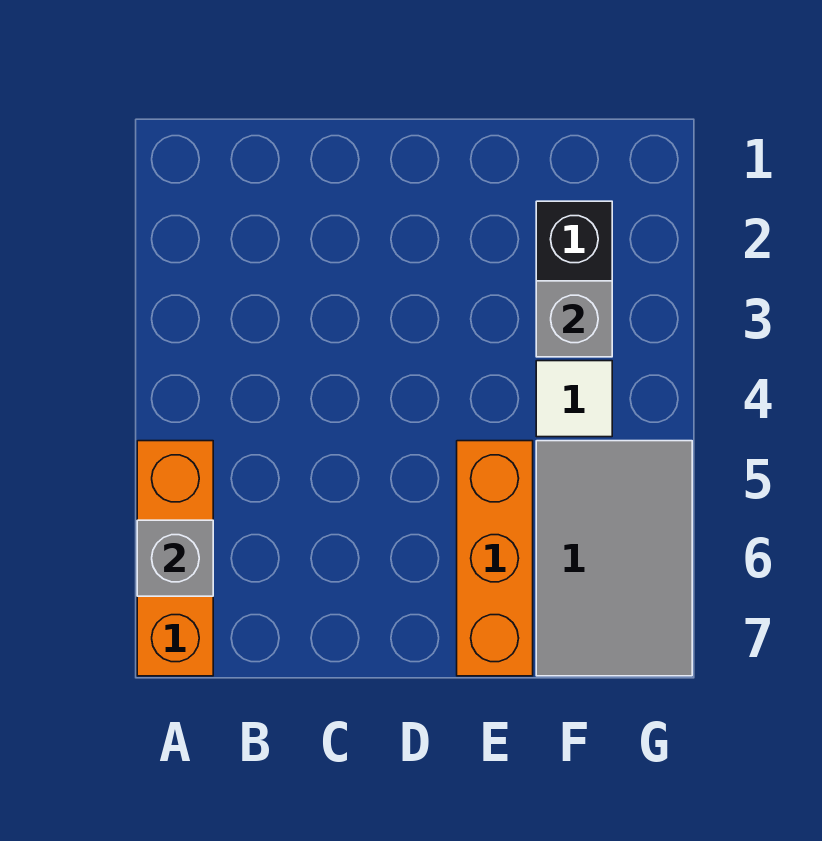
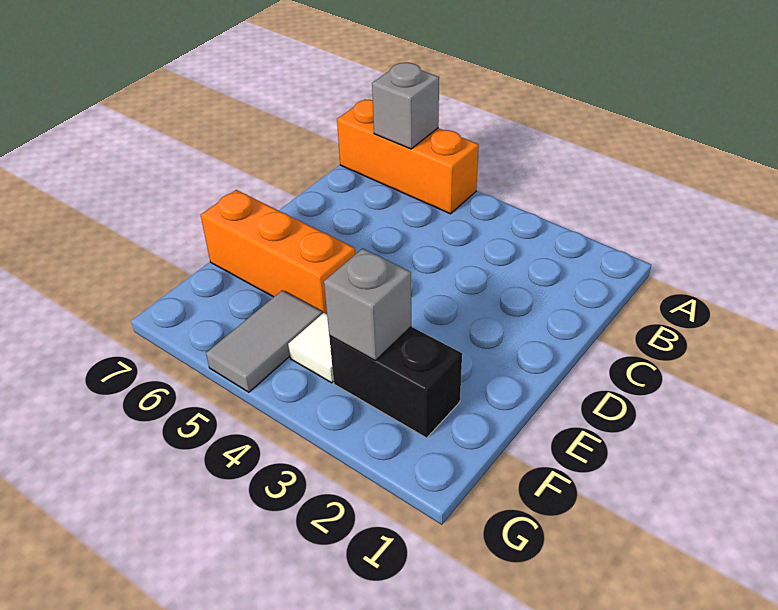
grey tile F5:G7 level 1 -> grey tile F5:G5 level 1

